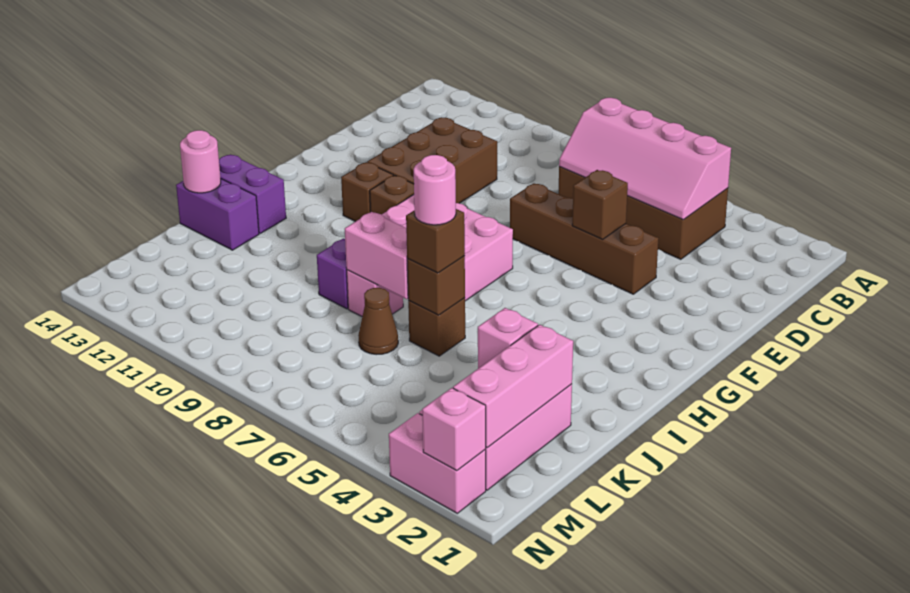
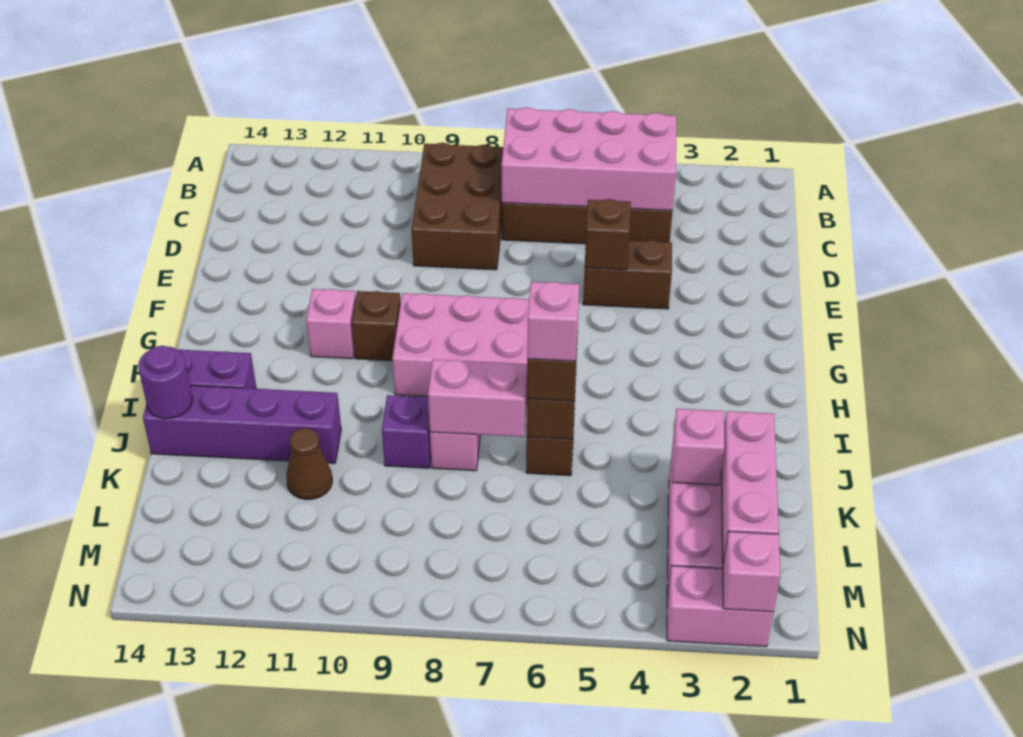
pink slope B4:C7 level 2 top B -> pink brick B4:C7 level 2
brown brick D10:F11 level 1 -> brown brick B8:D9 level 1
brown brick E4:E7 level 1 -> brown brick E4:E5 level 1
brown brick G11 level 1 -> pink brick G11 level 1
pink round brick J6 level 4 -> pink brick J6 level 4
purple brick J13:J14 level 1 -> purple brick J11:J14 level 1
pink round brick J14 level 2 -> purple round brick J14 level 2
brown cone K7 level 1 -> brown cone K11 level 1

